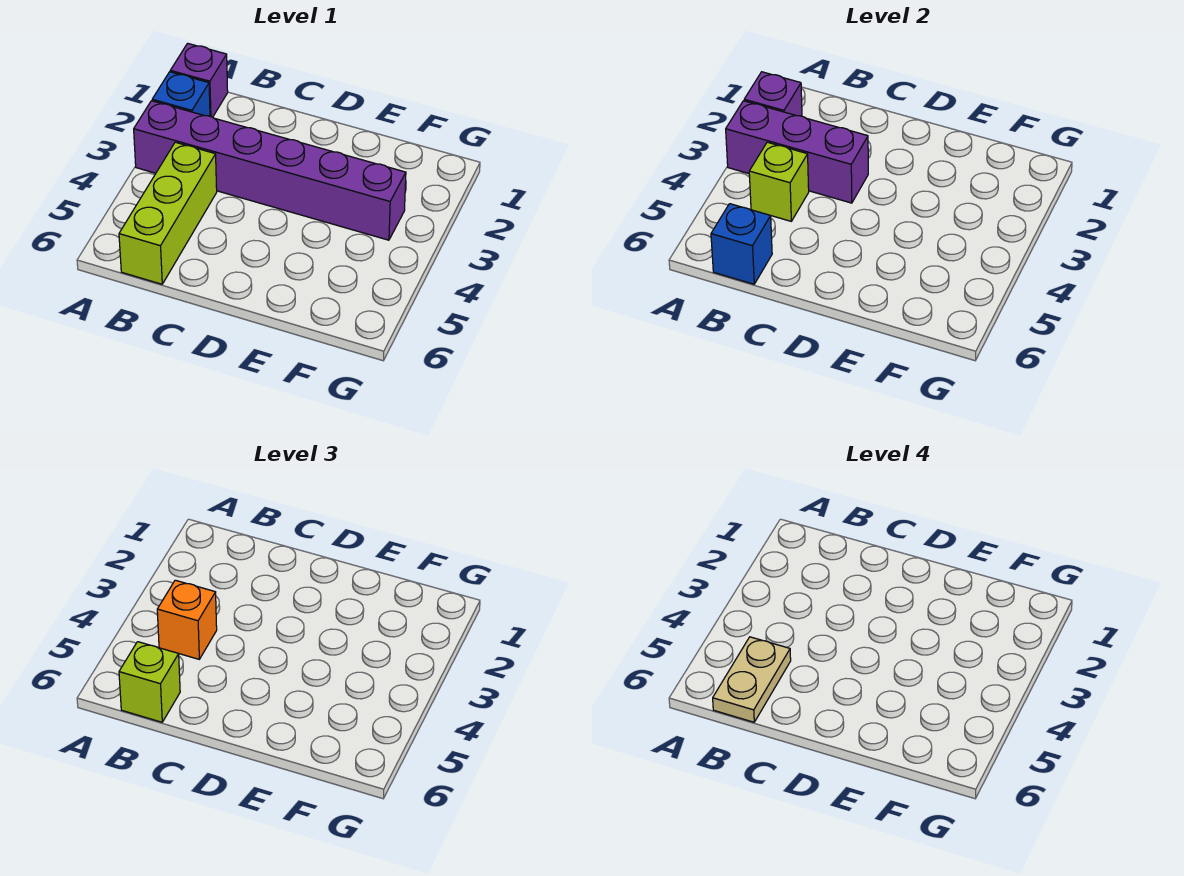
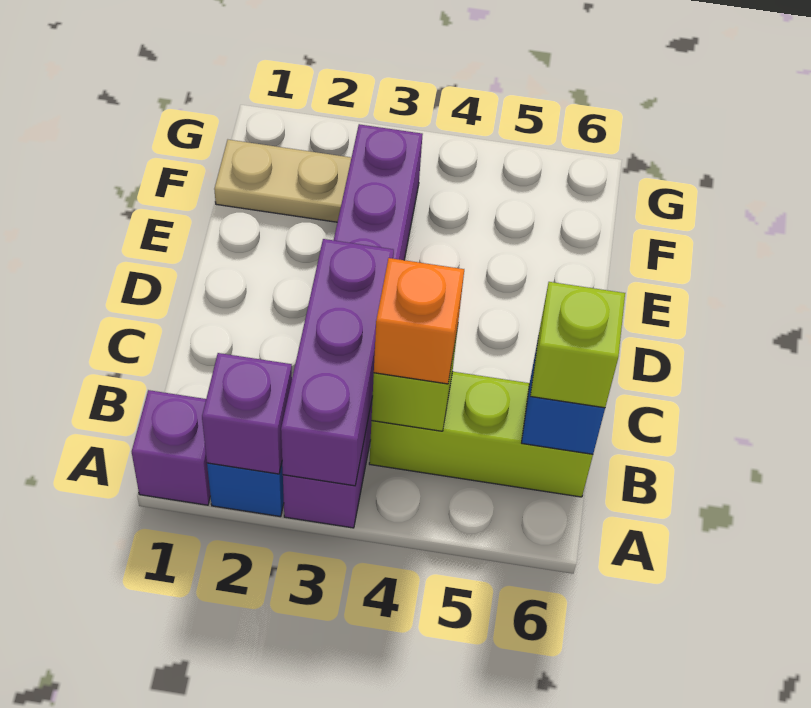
tan plate B5:B6 level 4 -> tan plate F1:F2 level 1

